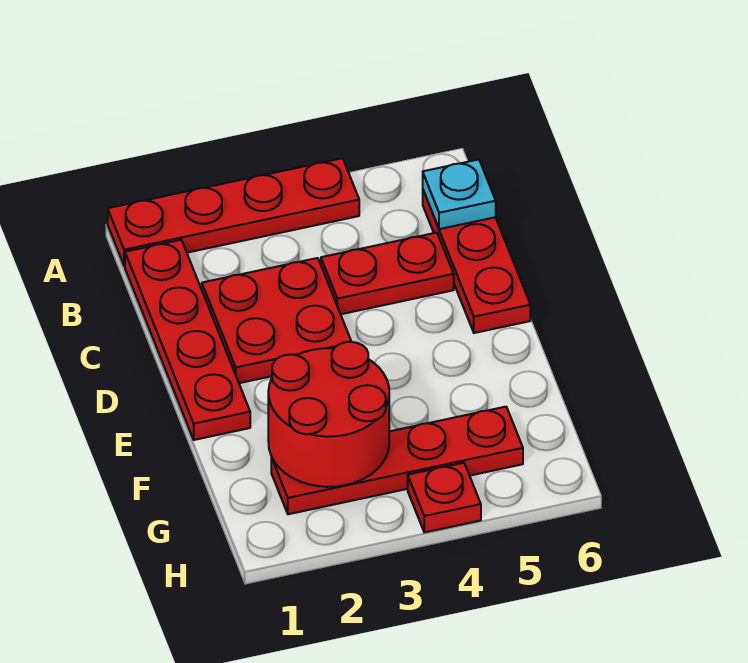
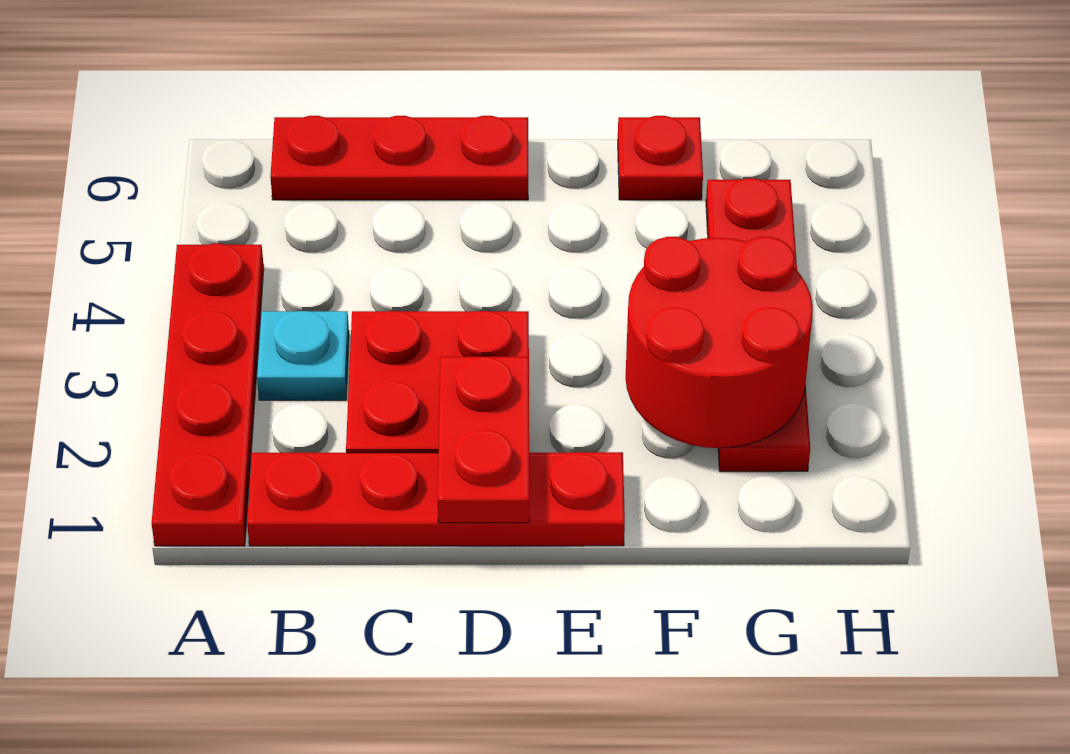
cyan plate B6 level 2 -> cyan plate B3 level 1
red plate C4:C5 level 1 -> red plate D1:D2 level 2
red plate H4 level 1 -> red plate F6 level 1

